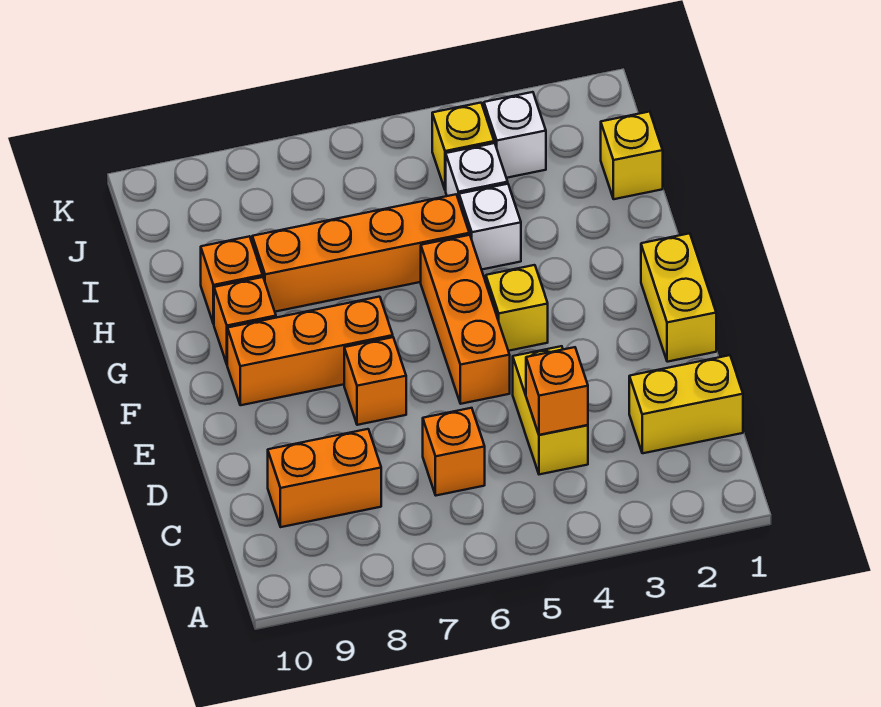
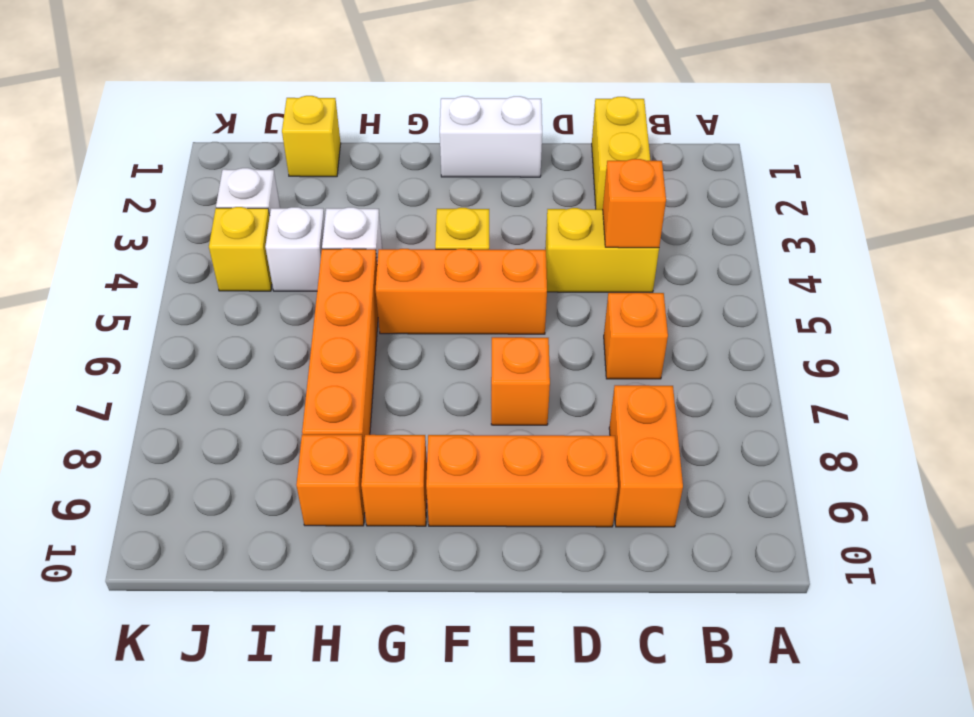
yellow brick E1:F1 level 1 -> white brick E1:F1 level 1
orange brick F7:F9 level 1 -> orange brick D9:F9 level 1

